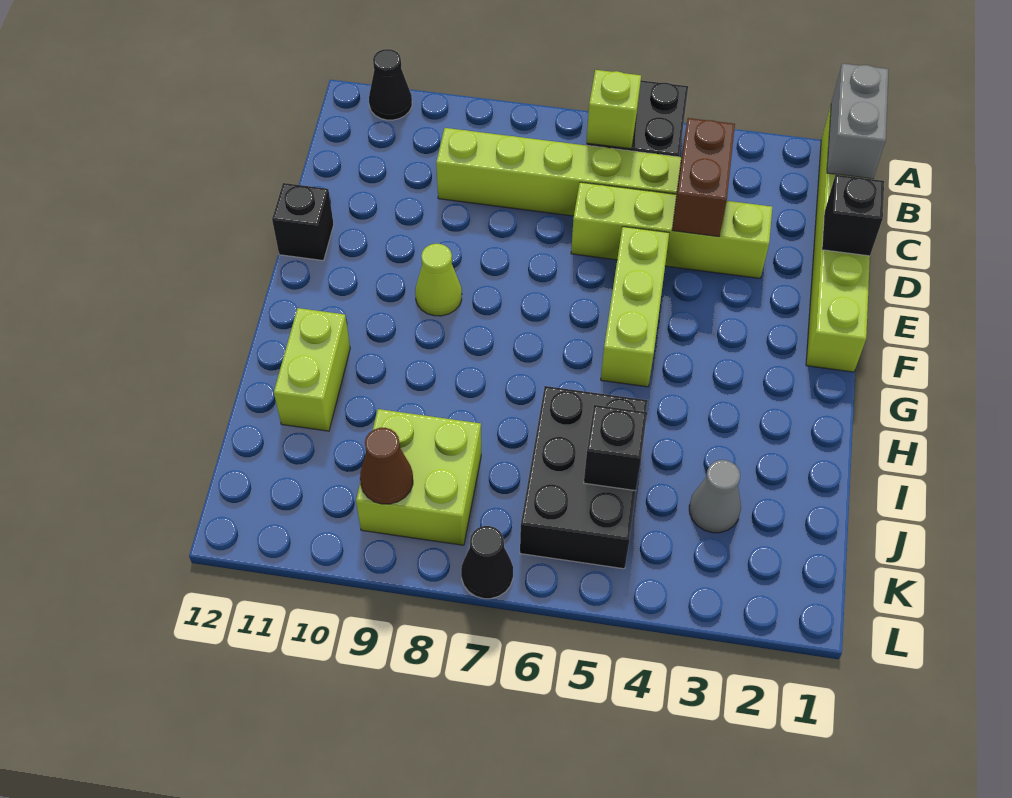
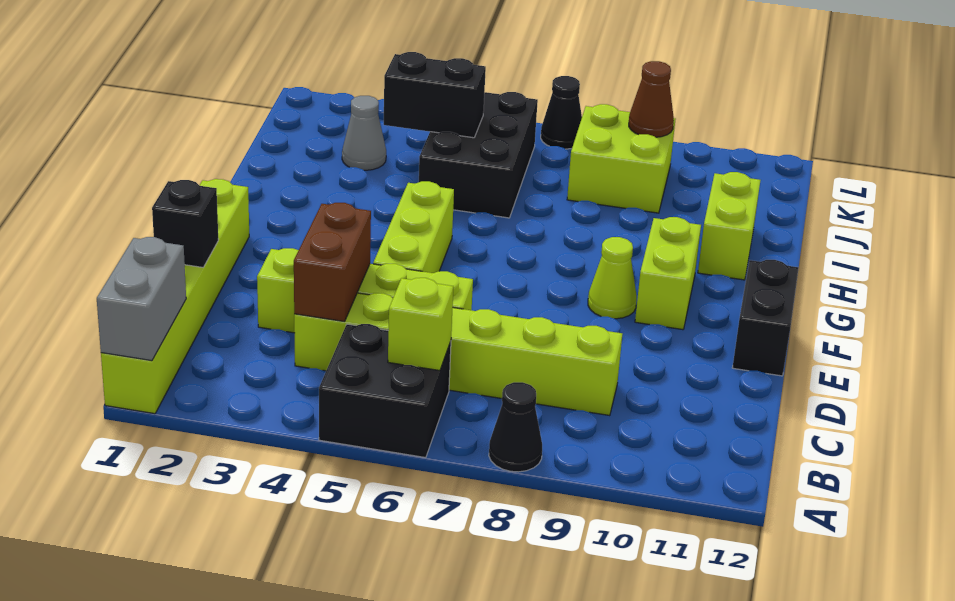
black cone A11 level 1 -> black cone A8 level 1
black brick E12 level 1 -> black brick E12:F12 level 1
none -> lime brick F10:G10 level 1
black brick J5 level 2 -> black brick J4:J5 level 2

